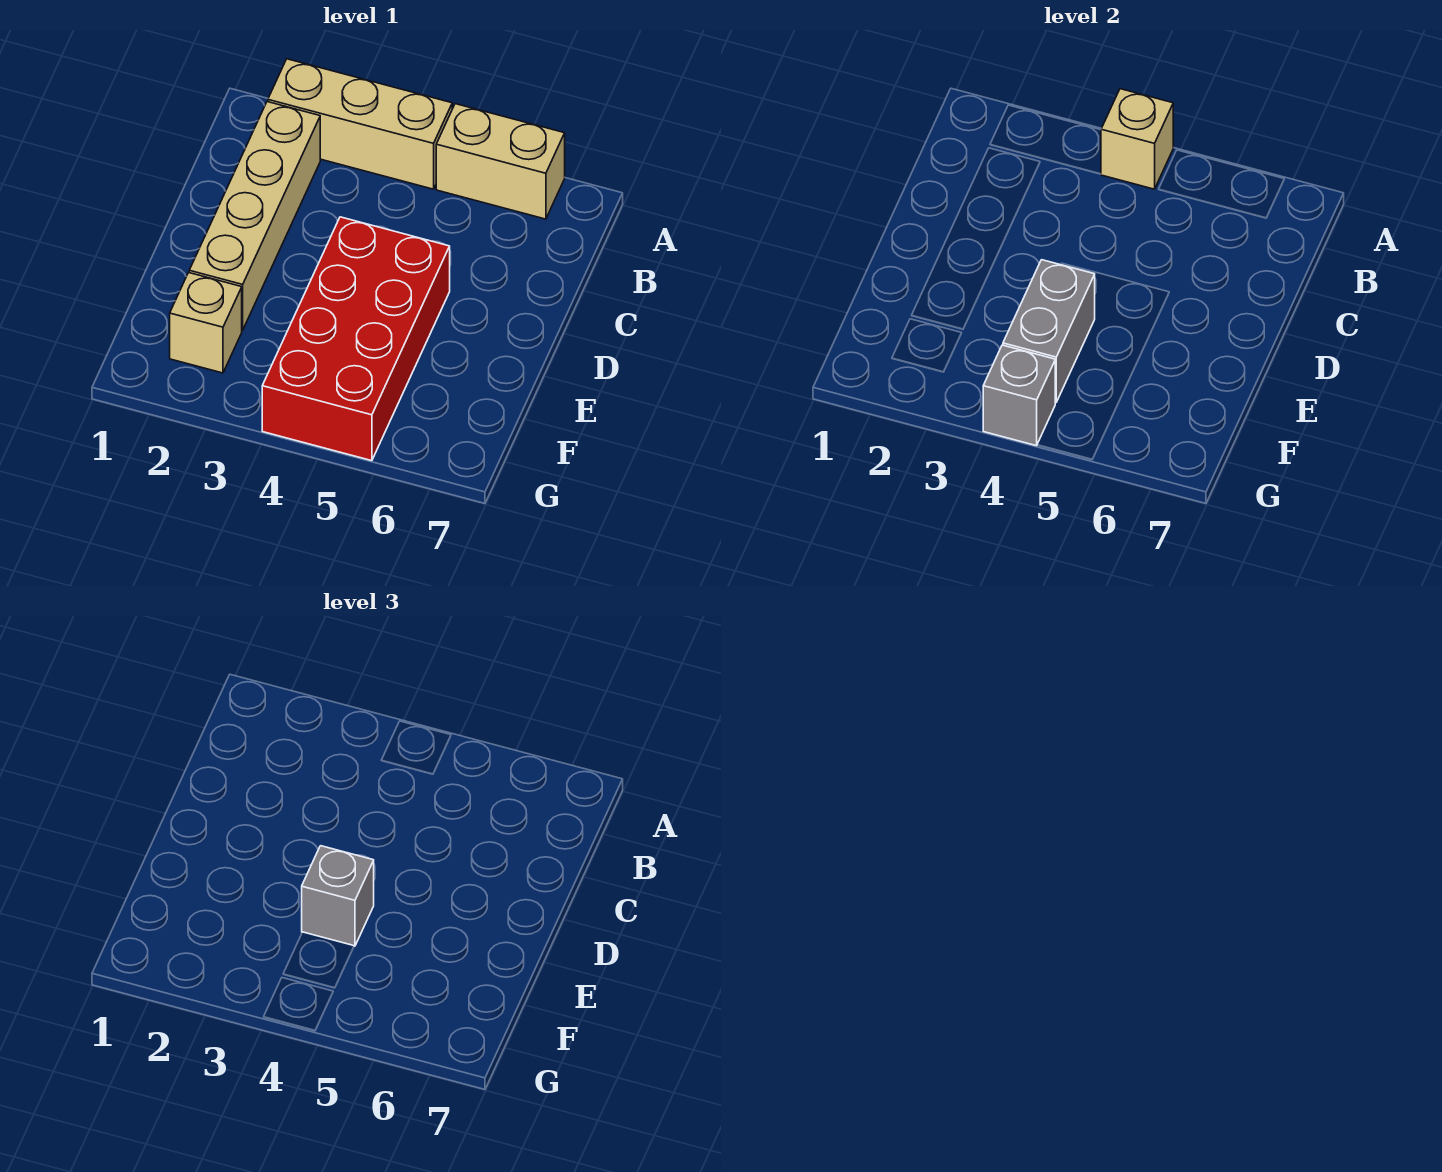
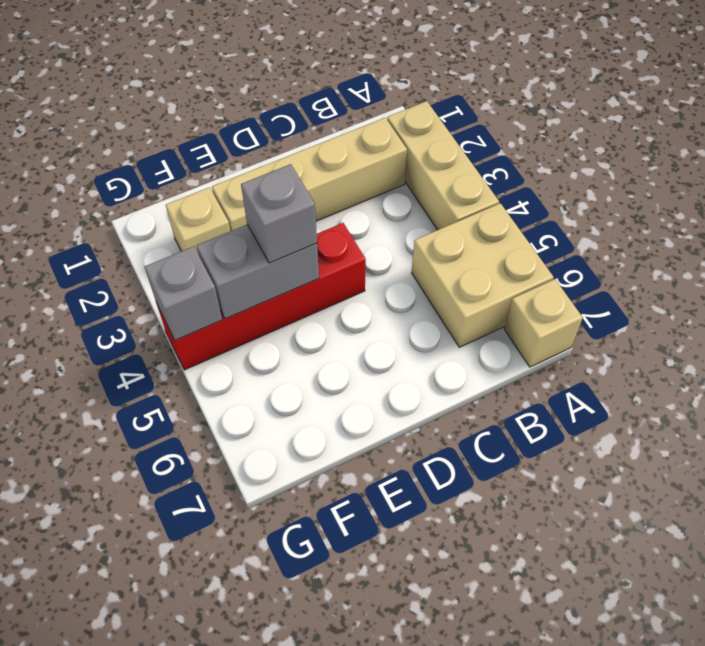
tan brick A4 level 2 -> tan brick A7 level 1
tan brick A5:A6 level 1 -> tan brick A5:B6 level 1
red brick D4:G5 level 1 -> red brick D4:G4 level 1

